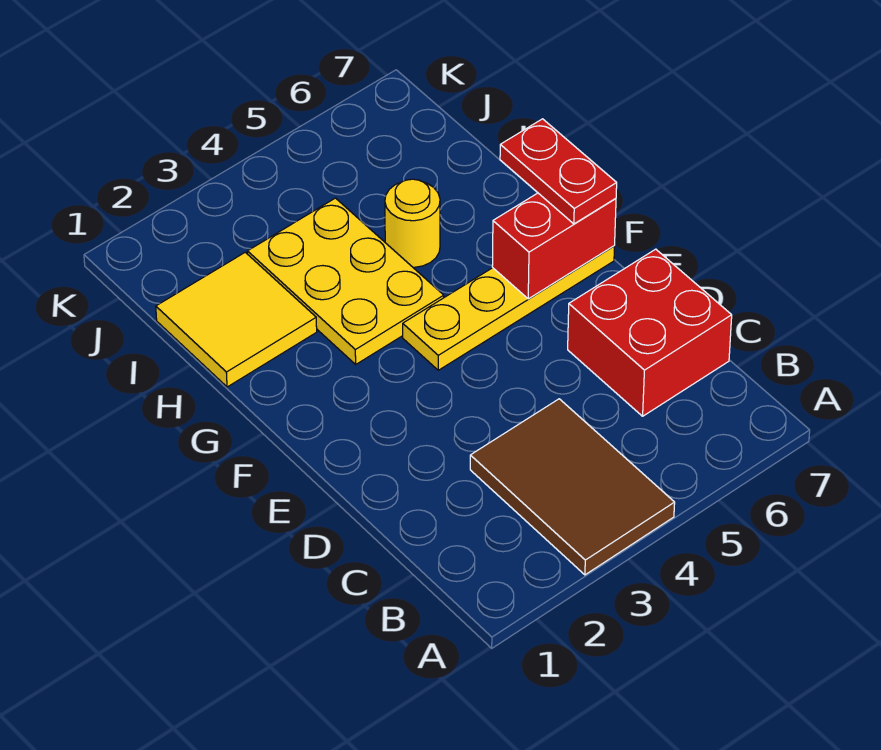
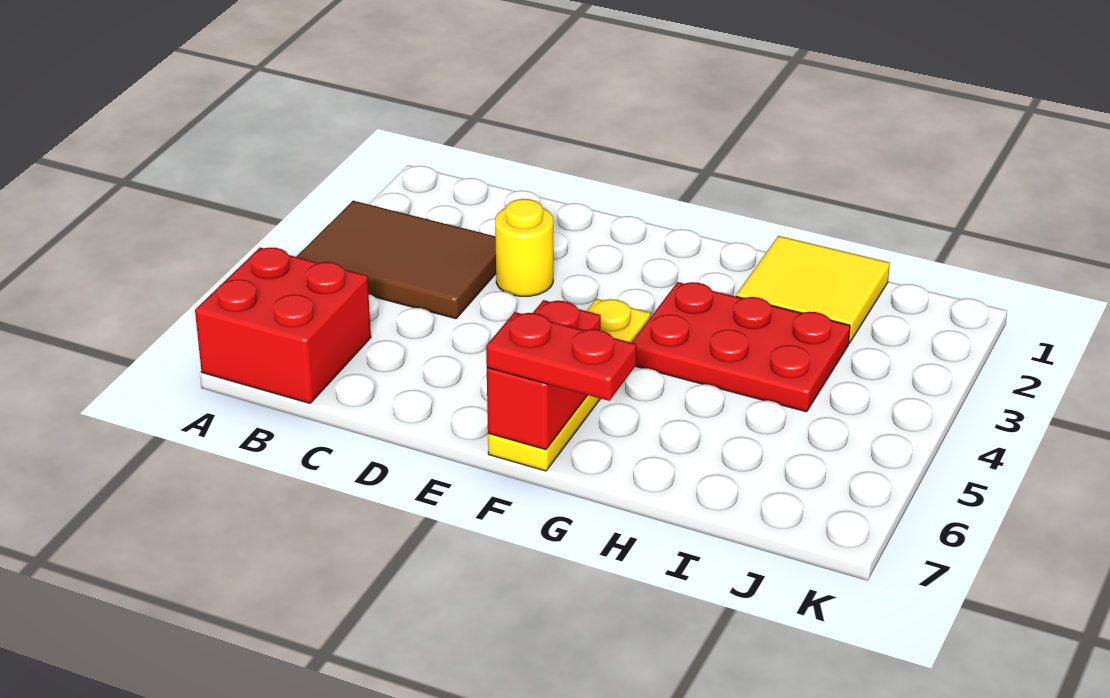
red brick C6:D7 level 1 -> red brick A6:B7 level 1
yellow plate G3:I4 level 1 -> red plate G3:I4 level 1
yellow round brick H5 level 1 -> yellow round brick D3 level 1

